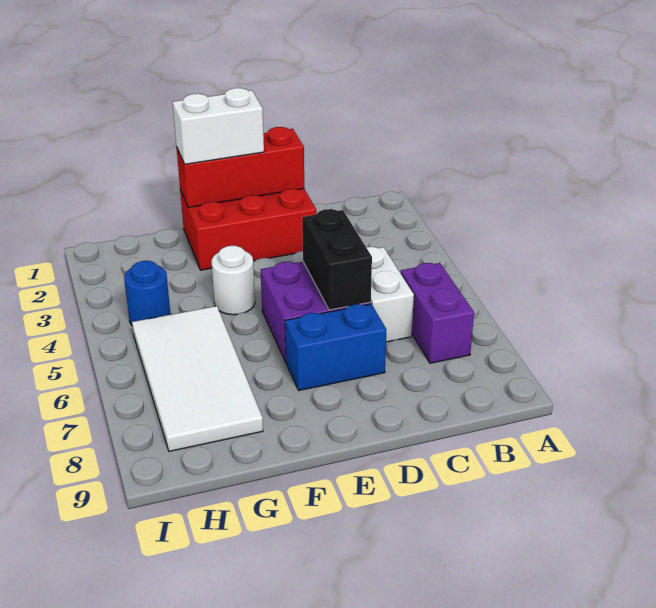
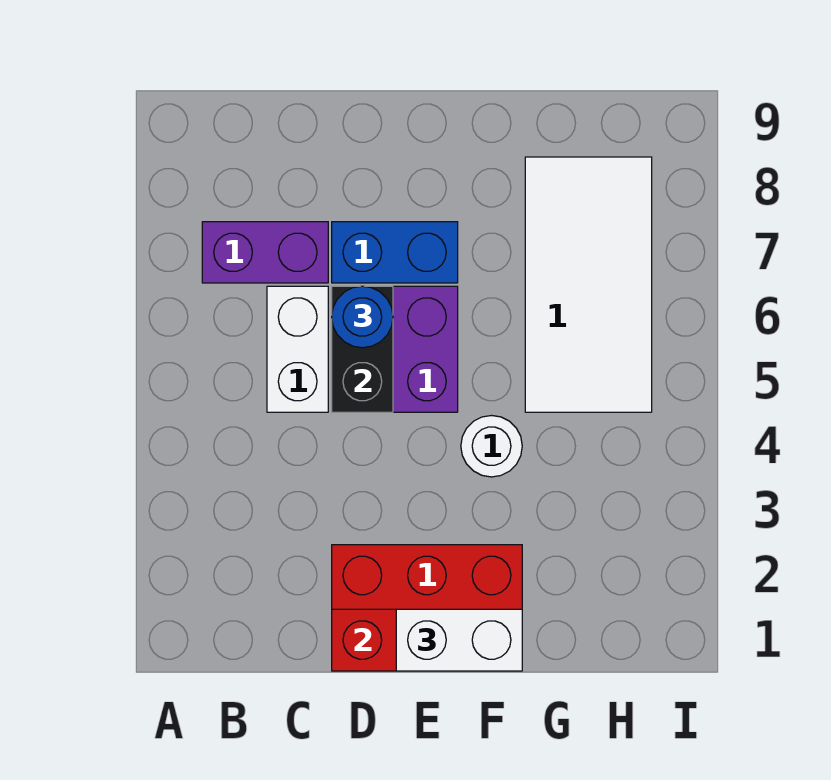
purple brick B6:B7 level 1 -> purple brick B7:C7 level 1
blue round brick H4 level 1 -> blue round brick D6 level 3

